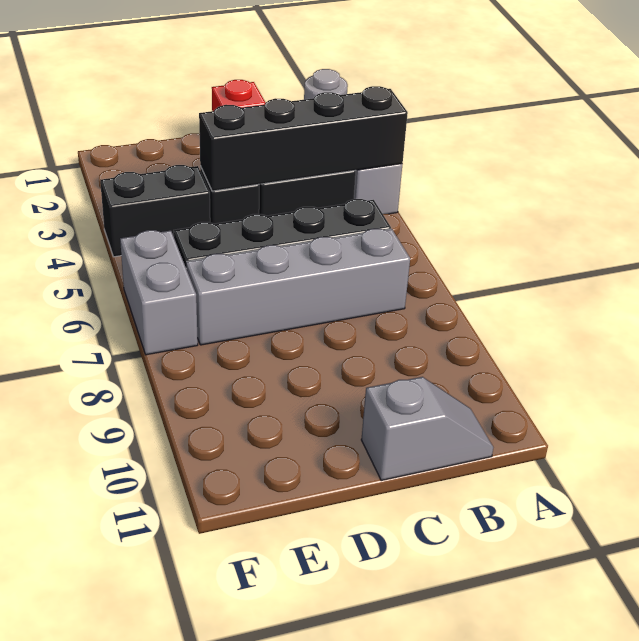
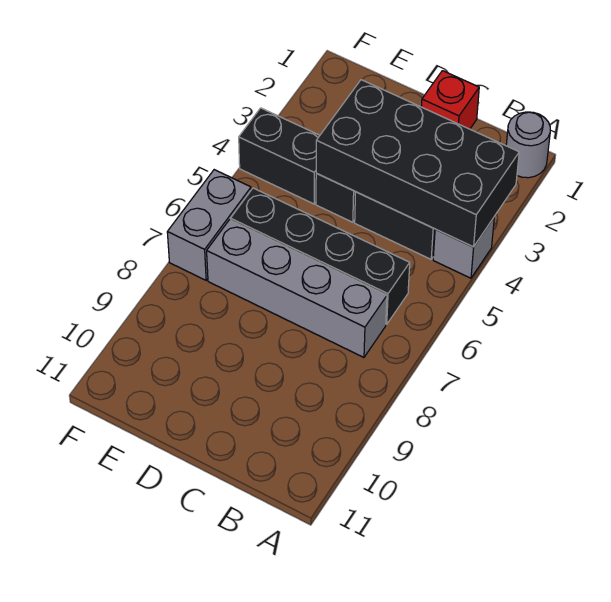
black brick A4:D4 level 2 -> black brick A3:D4 level 2
grey slope B11:C11 level 1 top C -> none

